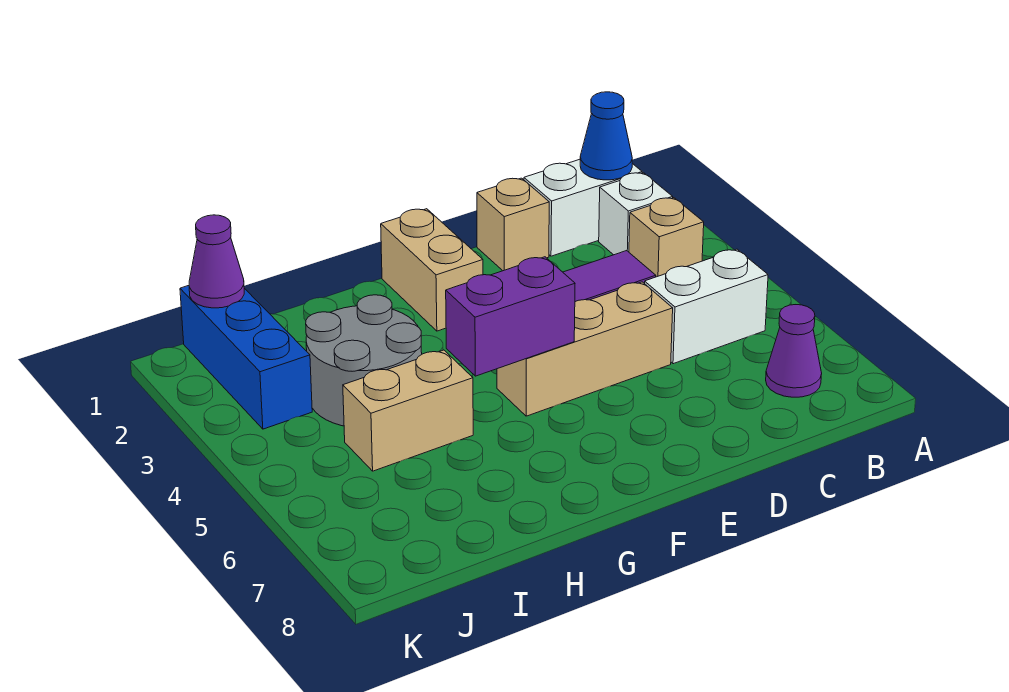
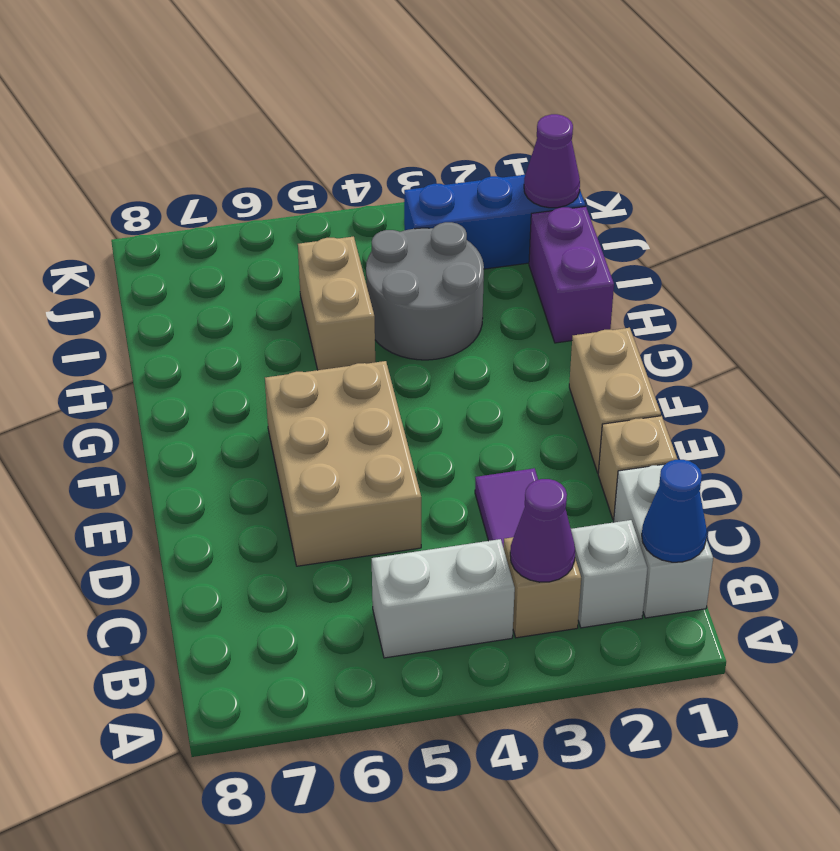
white brick B5:C5 level 1 -> white brick B4:B5 level 1
purple cone B7 level 1 -> purple cone B3 level 2
tan brick D5:F5 level 1 -> tan brick D5:F6 level 1
tan brick F1:F2 level 1 -> tan brick E1:F1 level 1
purple brick F5:G5 level 2 -> purple brick H1:I1 level 1

